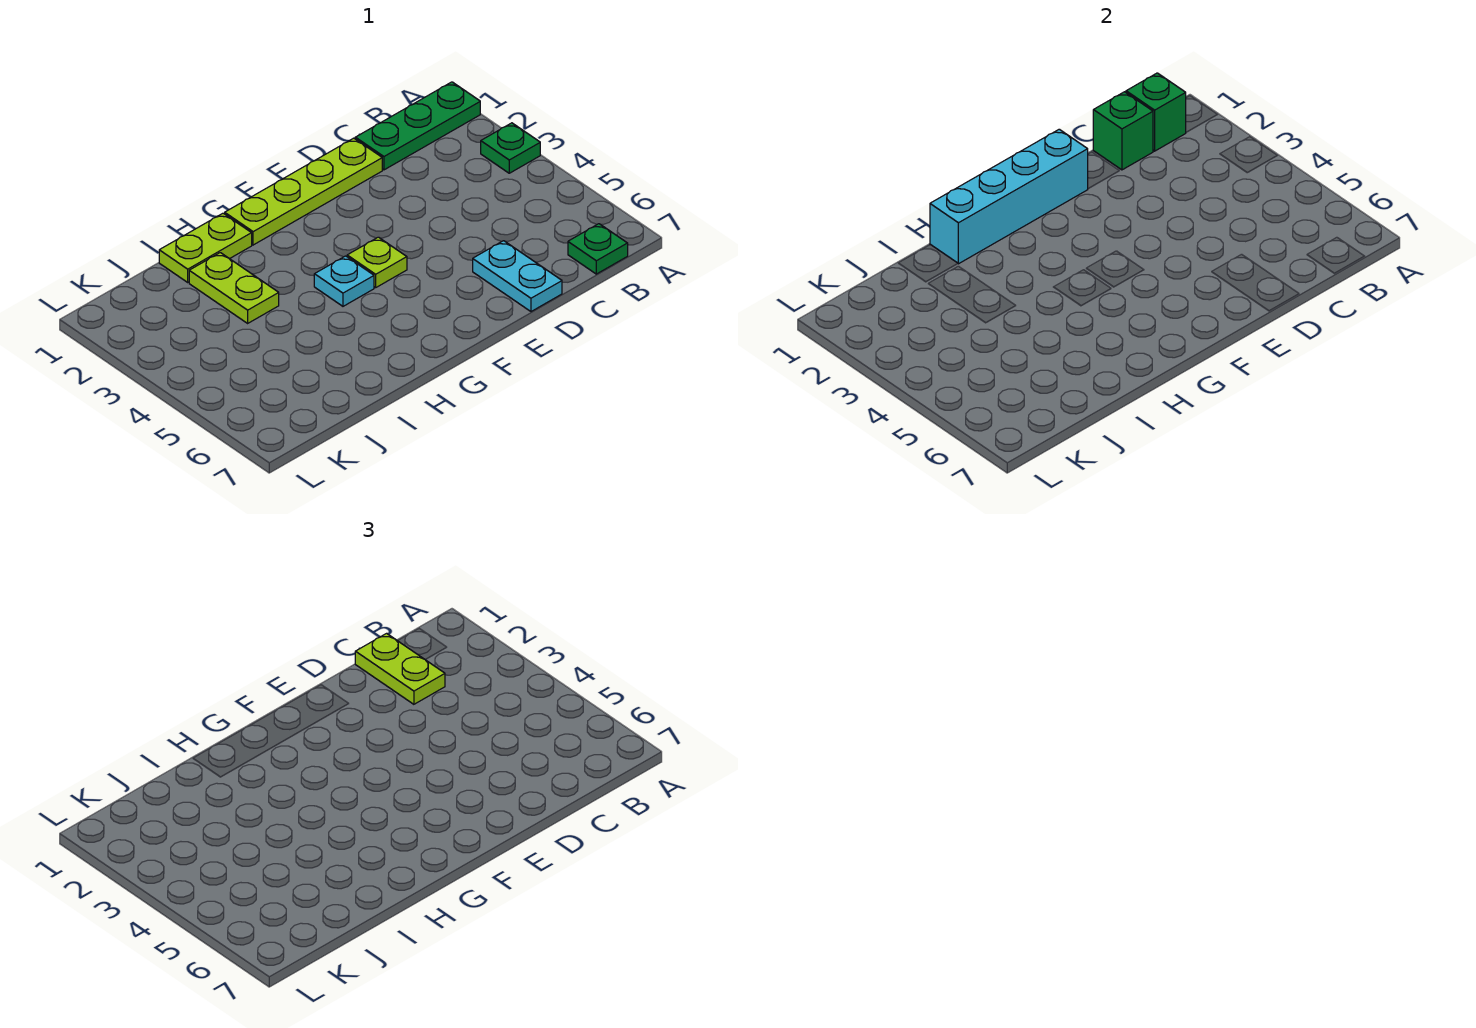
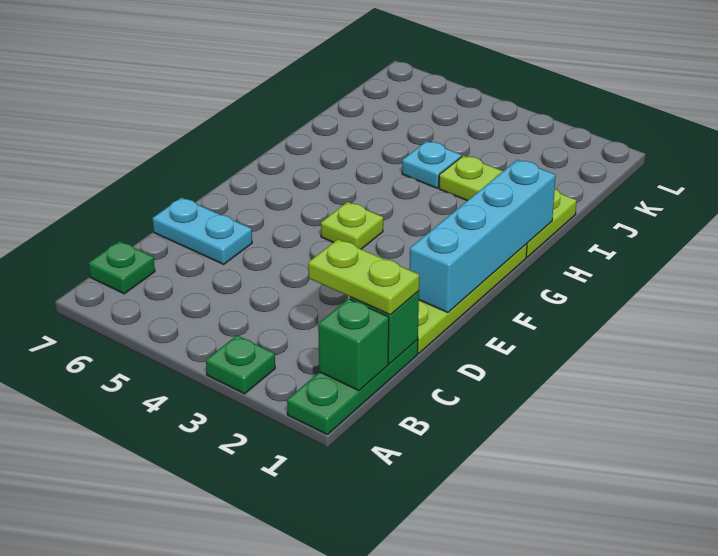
cyan plate G4 level 1 -> cyan plate I4 level 1

